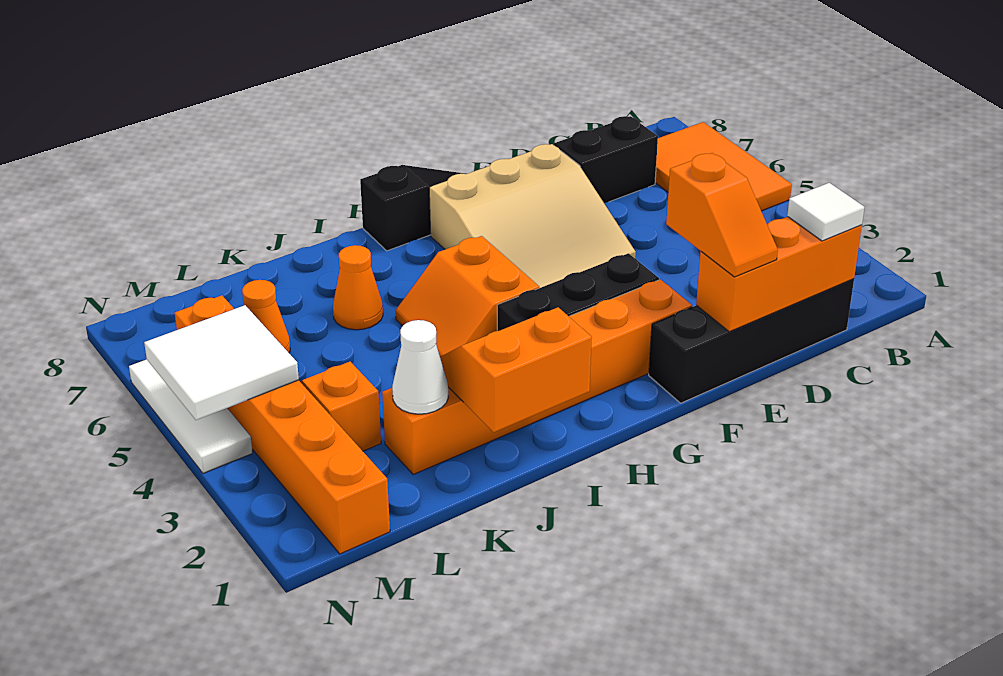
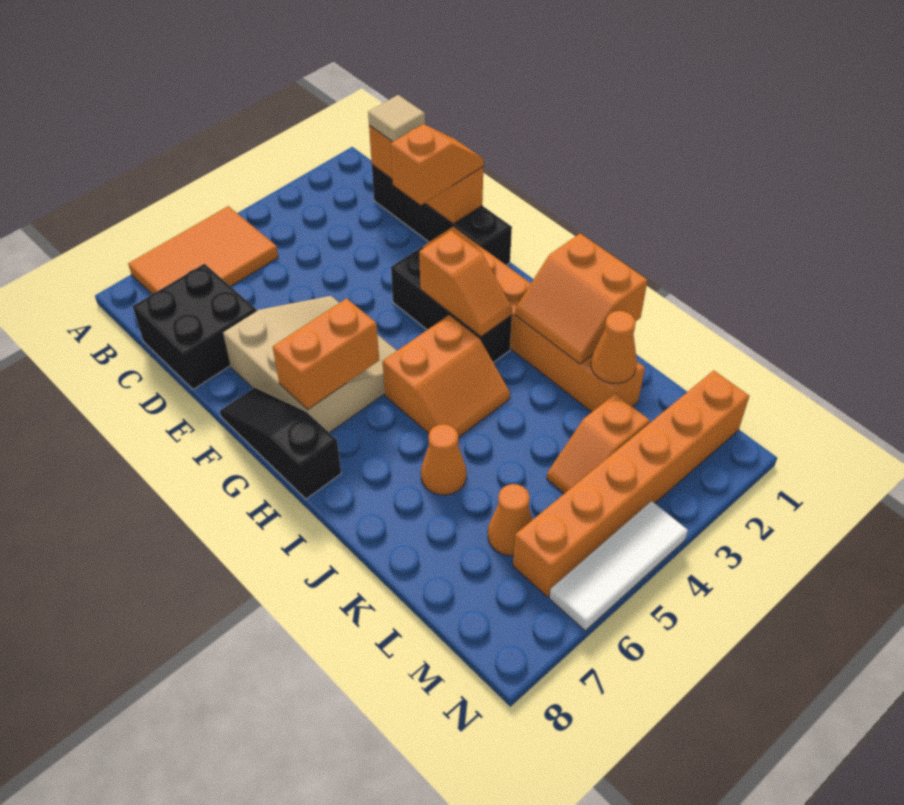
white tile C1 level 3 -> tan tile C1 level 3
black brick C7:D7 level 1 -> black brick C7:D8 level 1
none -> orange slope G3:H3 level 2 top G
none -> orange brick G6:G7 level 2
white cone K2 level 2 -> orange cone K2 level 2
white tile M4:N5 level 2 -> none

